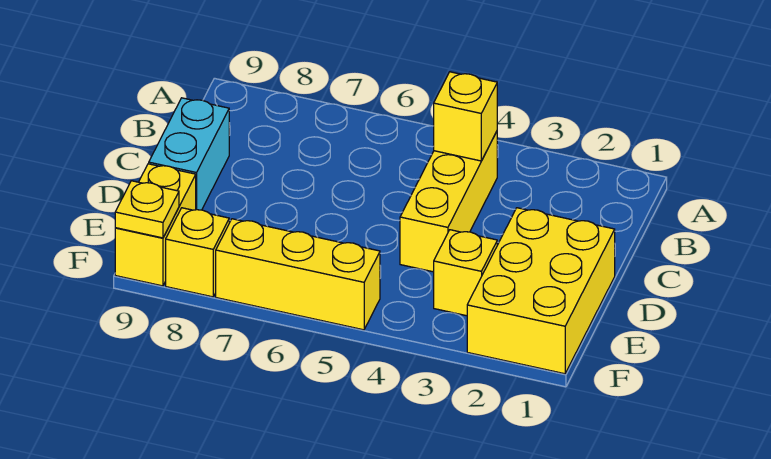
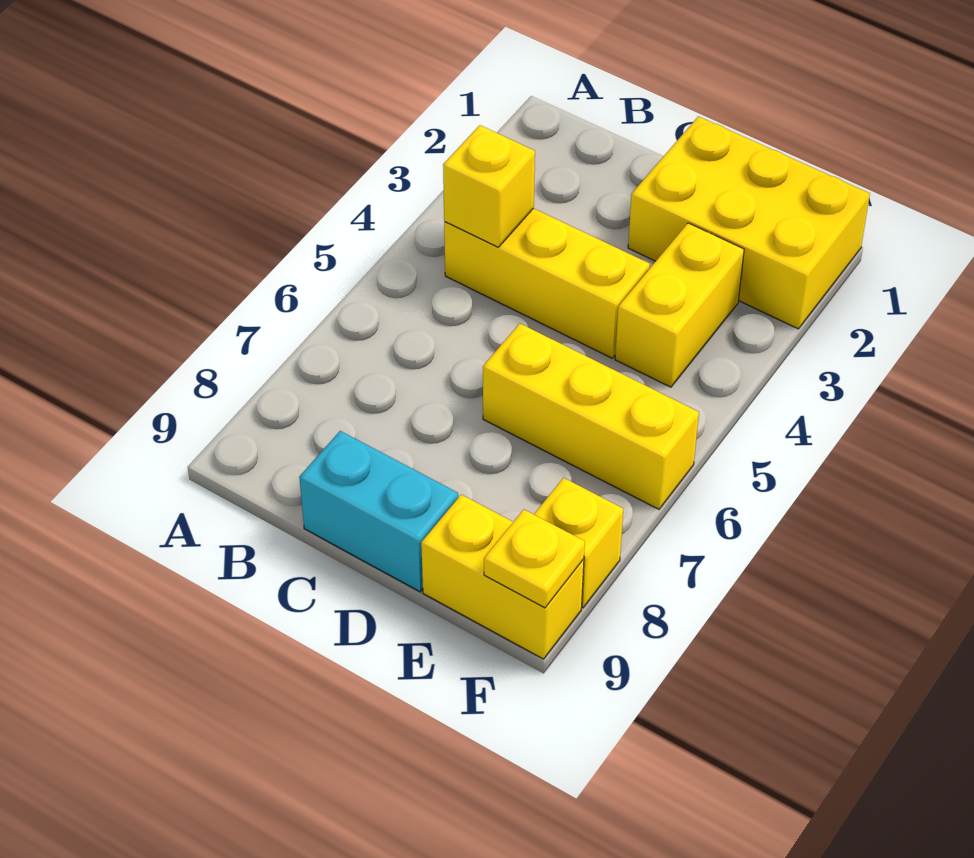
yellow brick E3 level 1 -> yellow brick E3:E4 level 1
yellow brick F5:F7 level 1 -> yellow brick D6:F6 level 1

